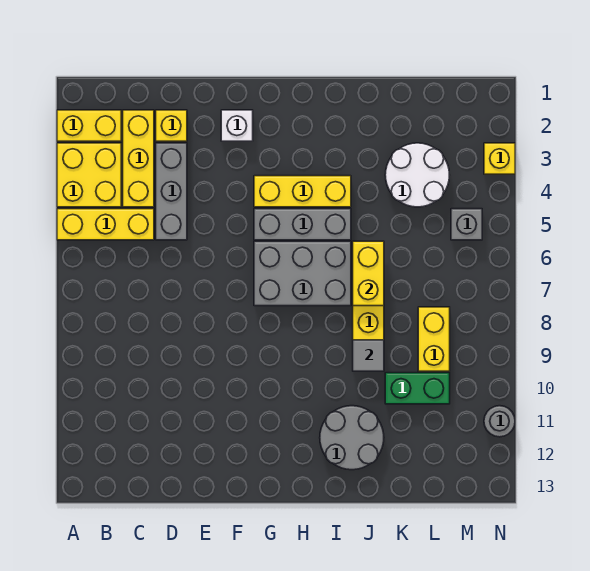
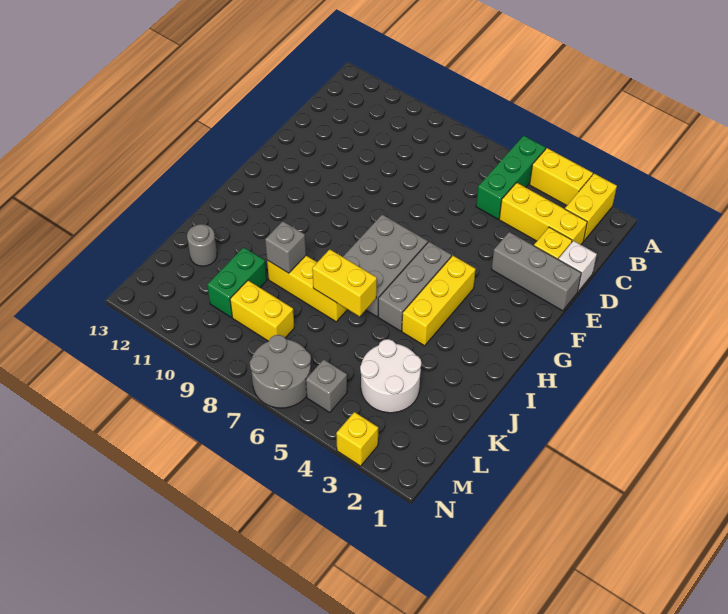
yellow brick A3:B4 level 1 -> yellow brick A3:A4 level 1
yellow brick A5:C5 level 1 -> green brick A5:C5 level 1
grey brick D3:D5 level 1 -> grey brick E1:E3 level 1
white brick F2 level 1 -> white brick D1 level 1
grey round brick I11:J12 level 1 -> grey round brick M6:N7 level 1
grey tile J9 level 2 -> grey brick J9 level 2
grey round brick N11 level 1 -> grey round brick K12 level 1

